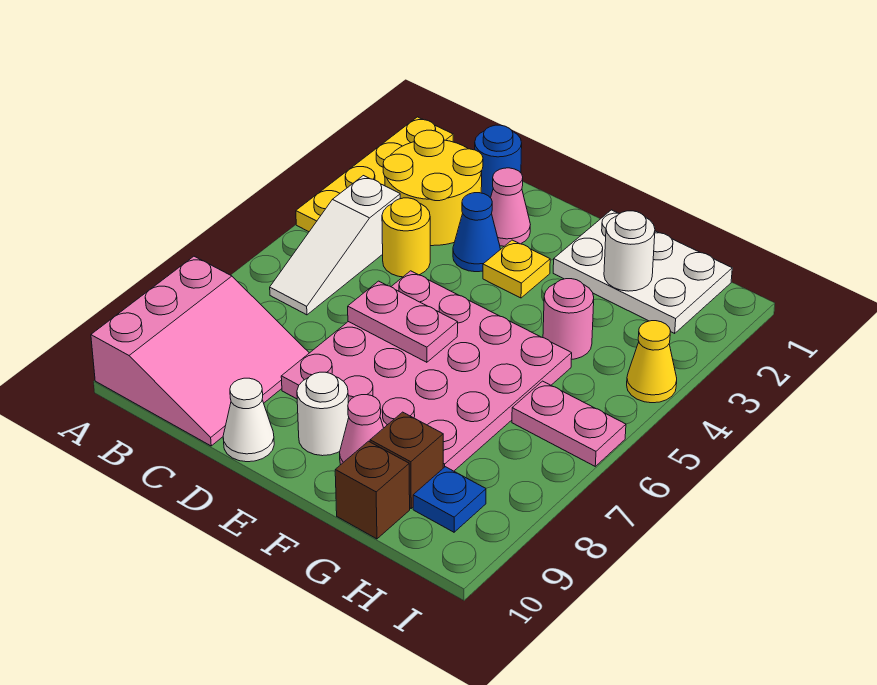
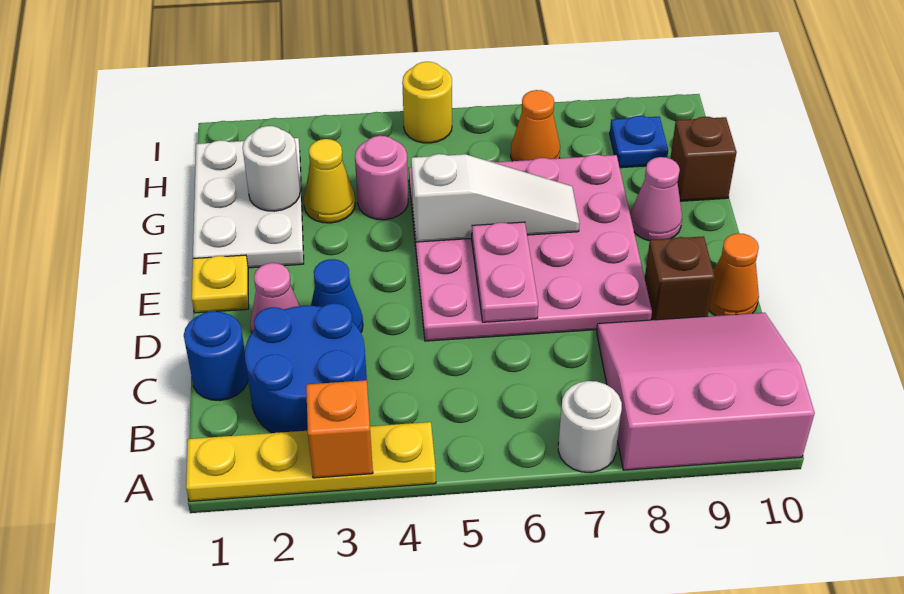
none -> orange brick A3 level 2
yellow round brick B2:C3 level 1 -> blue round brick B2:C3 level 1
white slope B4:B6 level 1 top 4 -> white slope F5:F7 level 2 top 5
yellow round brick C4 level 1 -> yellow round brick I5 level 1
white cone D10 level 1 -> orange cone D10 level 1
yellow plate E3 level 1 -> yellow plate E1 level 1
white round brick E9 level 1 -> white round brick A7 level 1
brown brick G9 level 1 -> brown brick D9 level 1
pink plate H6:I6 level 1 -> none
none -> orange cone H7 level 1
yellow cone I4 level 1 -> yellow cone G3 level 1

